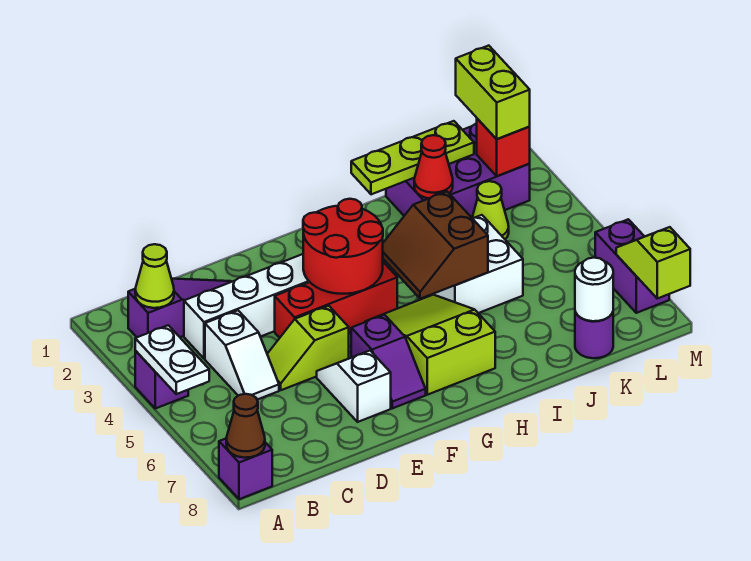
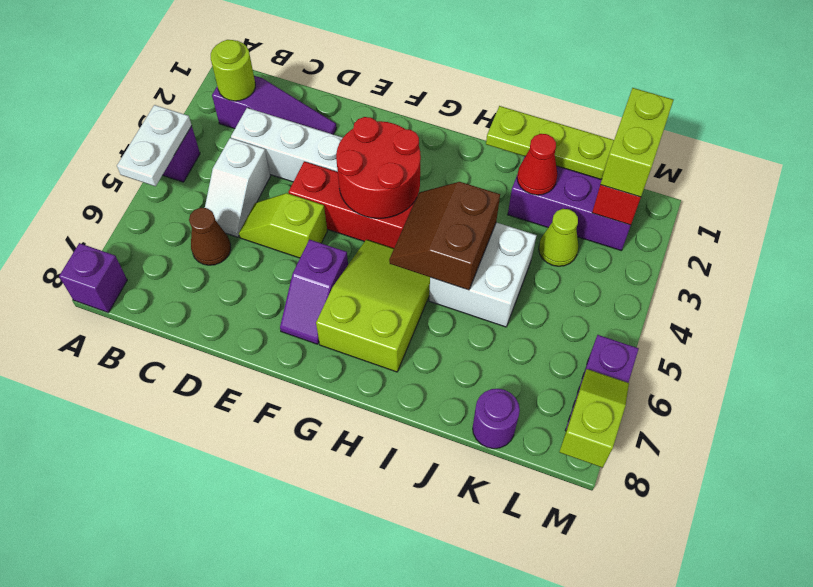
brown cone A8 level 2 -> brown cone C6 level 1
lime cone B2 level 2 -> lime round brick B2 level 2
white slope E6:E7 level 1 top 7 -> none
white round brick K8 level 2 -> none

